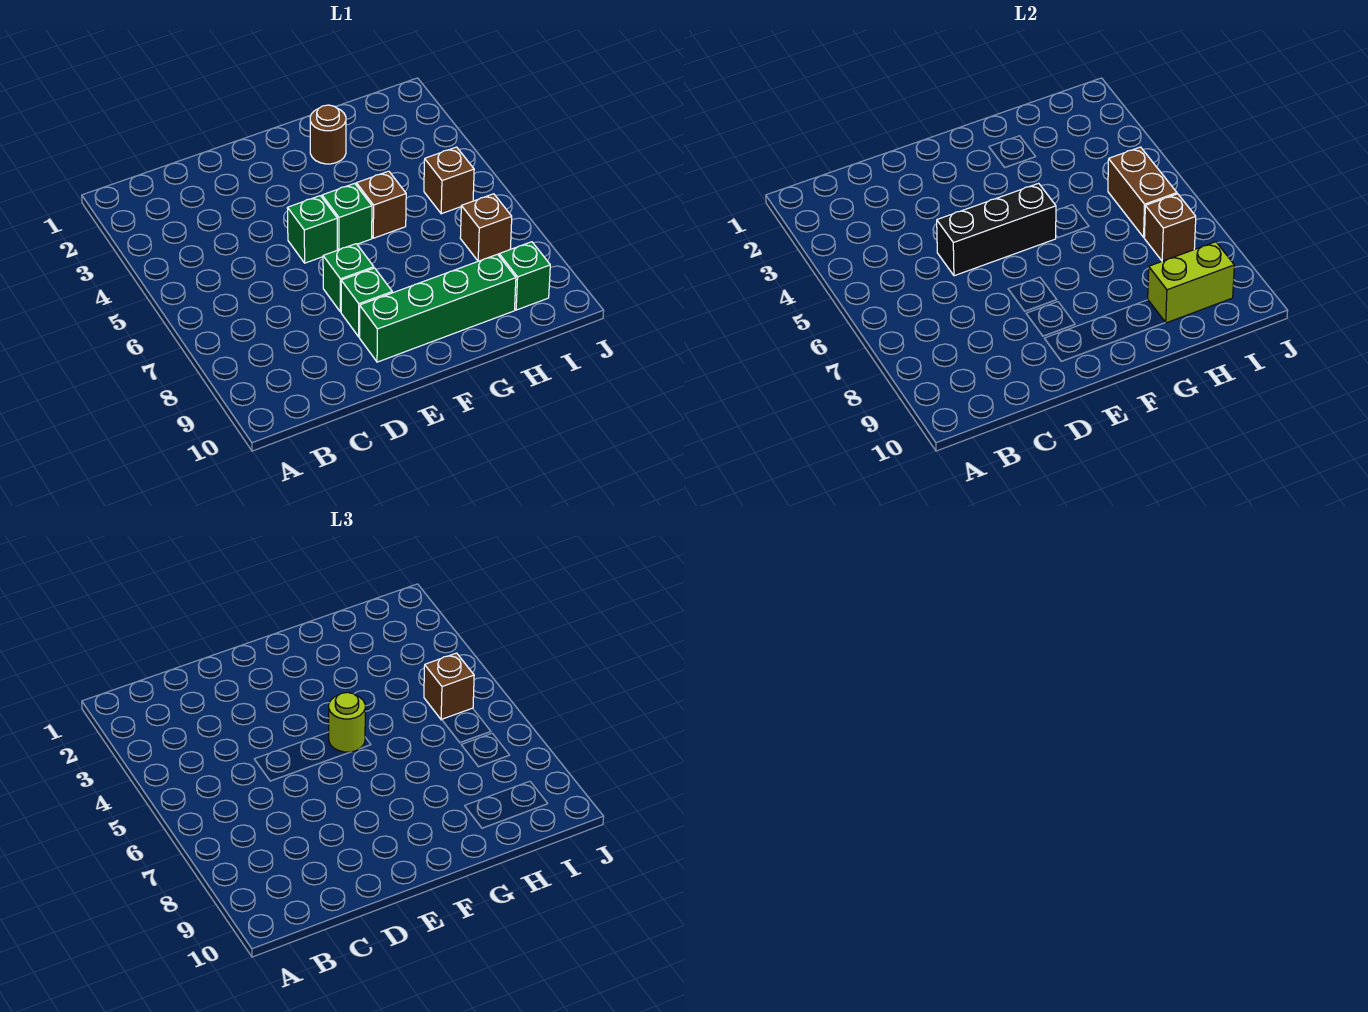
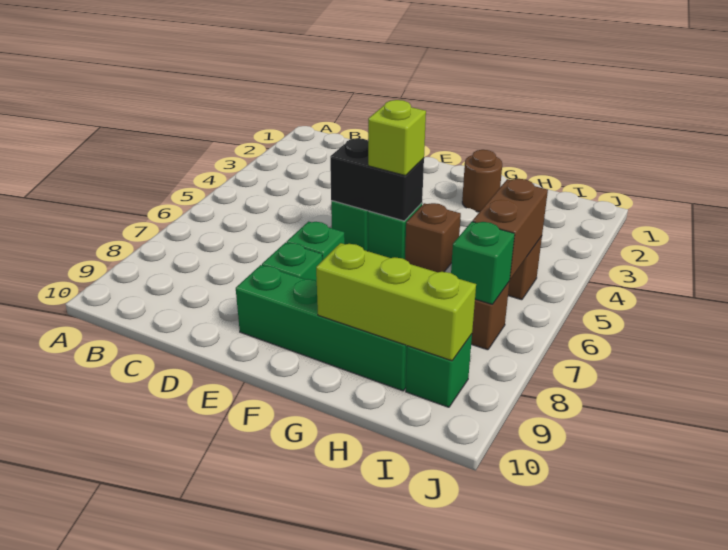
black brick D5:F5 level 2 -> black brick E5:F5 level 2
lime round brick F5 level 3 -> lime brick F5 level 3
lime brick H9:I9 level 2 -> lime brick G9:I9 level 2
brown brick I5 level 3 -> none
brown brick I7 level 2 -> green brick I7 level 2

